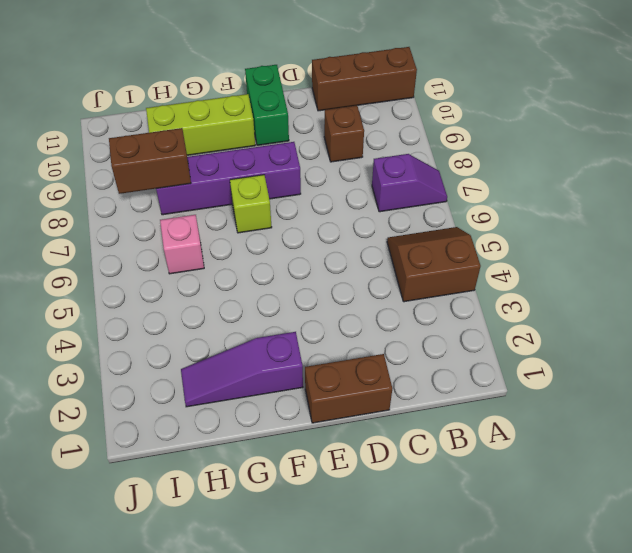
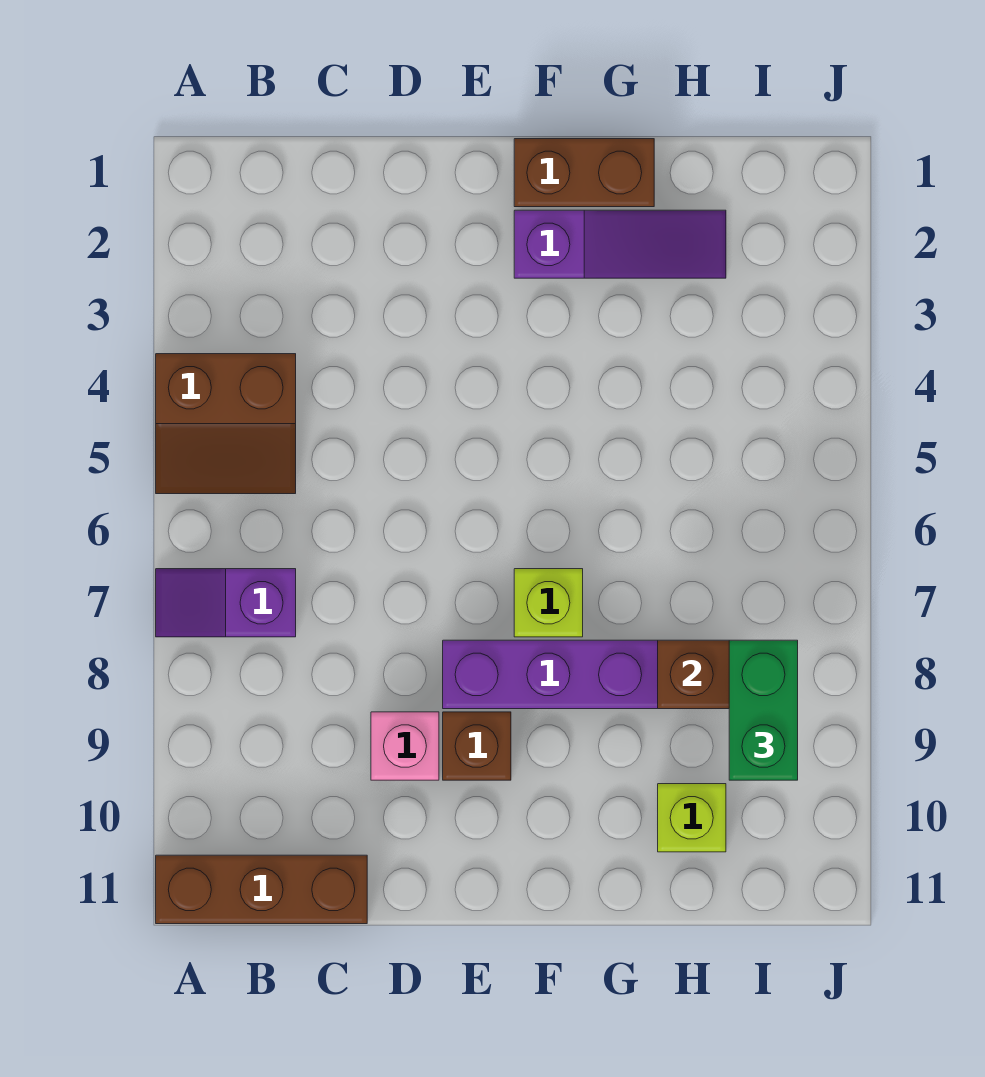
brown brick C9 level 1 -> brown brick E9 level 1
brown brick D1:E1 level 1 -> brown brick F1:G1 level 1
green brick E10:E11 level 1 -> green brick I8:I9 level 3
lime brick F10:H10 level 1 -> lime brick H10 level 1
pink brick H6 level 1 -> pink brick D9 level 1

